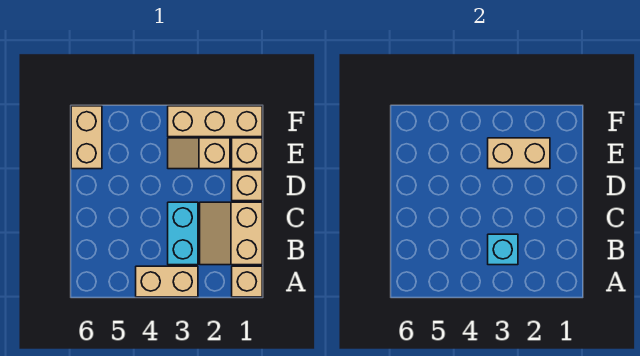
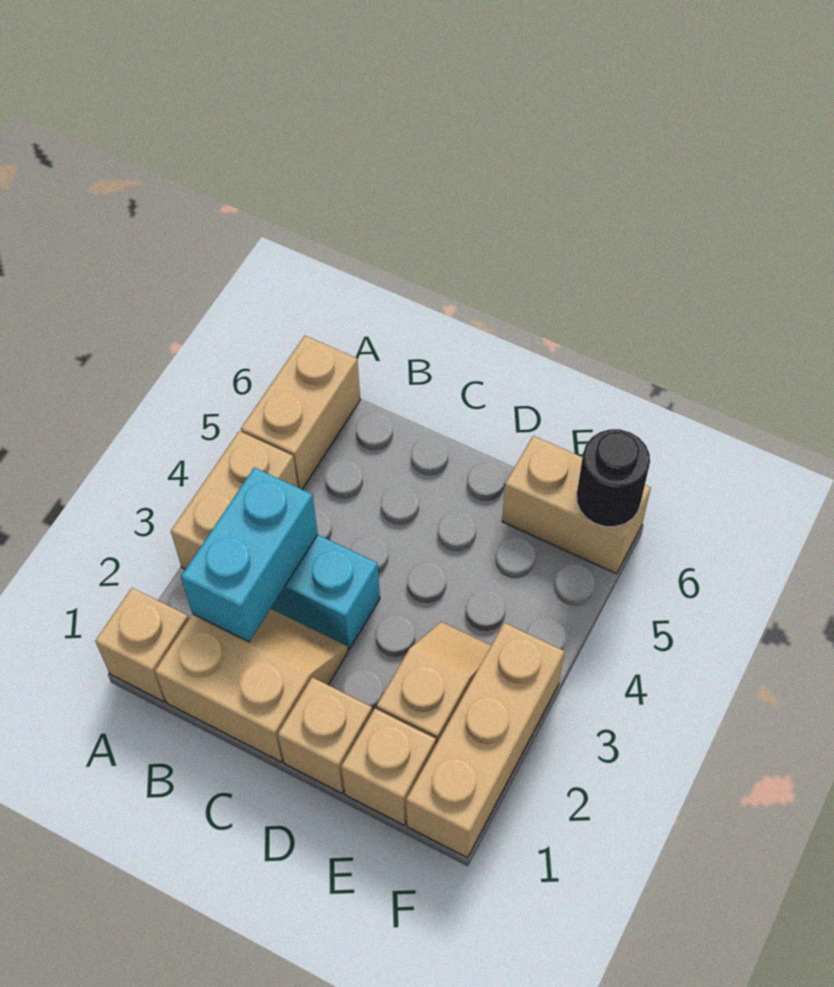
cyan brick B3 level 2 -> cyan brick B2:B3 level 2
tan brick E2:E3 level 2 -> tan brick A5:A6 level 1
none -> black round brick F6 level 2

